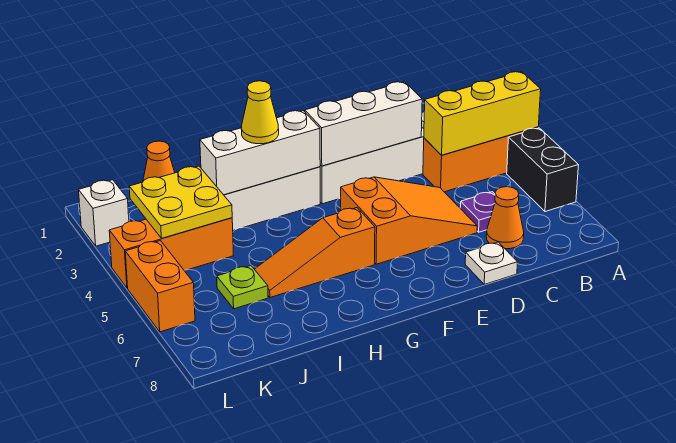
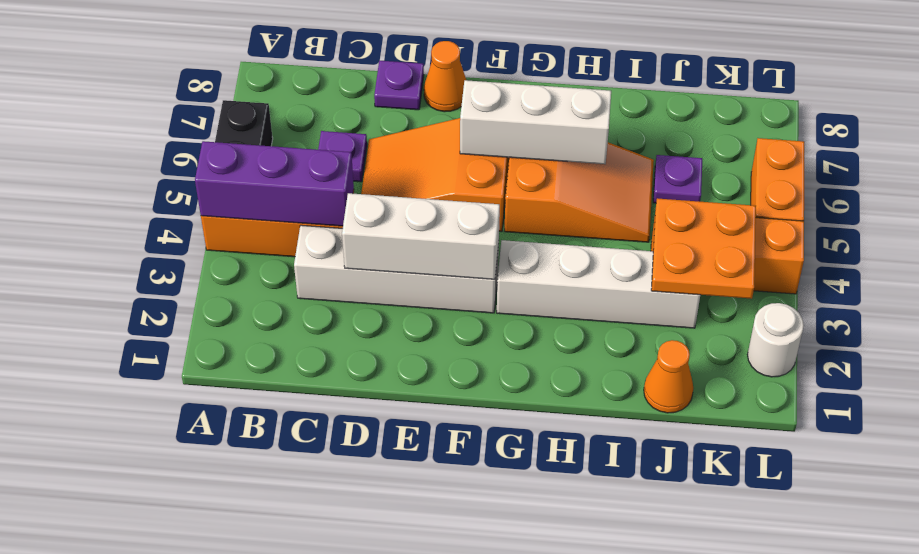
yellow brick A4:C4 level 2 -> purple brick A4:C4 level 2
orange cone C7 level 1 -> orange cone E8 level 1
white plate D8 level 1 -> purple plate D8 level 1
white brick G3:I3 level 2 -> white brick F6:H6 level 2
orange slope G6:I6 level 1 top G -> orange slope G5:I6 level 1 top G
yellow cone H3 level 3 -> none
yellow plate J3:K4 level 2 -> orange plate J3:K4 level 2
lime plate J6 level 1 -> purple plate J6 level 1
white brick L2 level 1 -> white round brick L2 level 1

